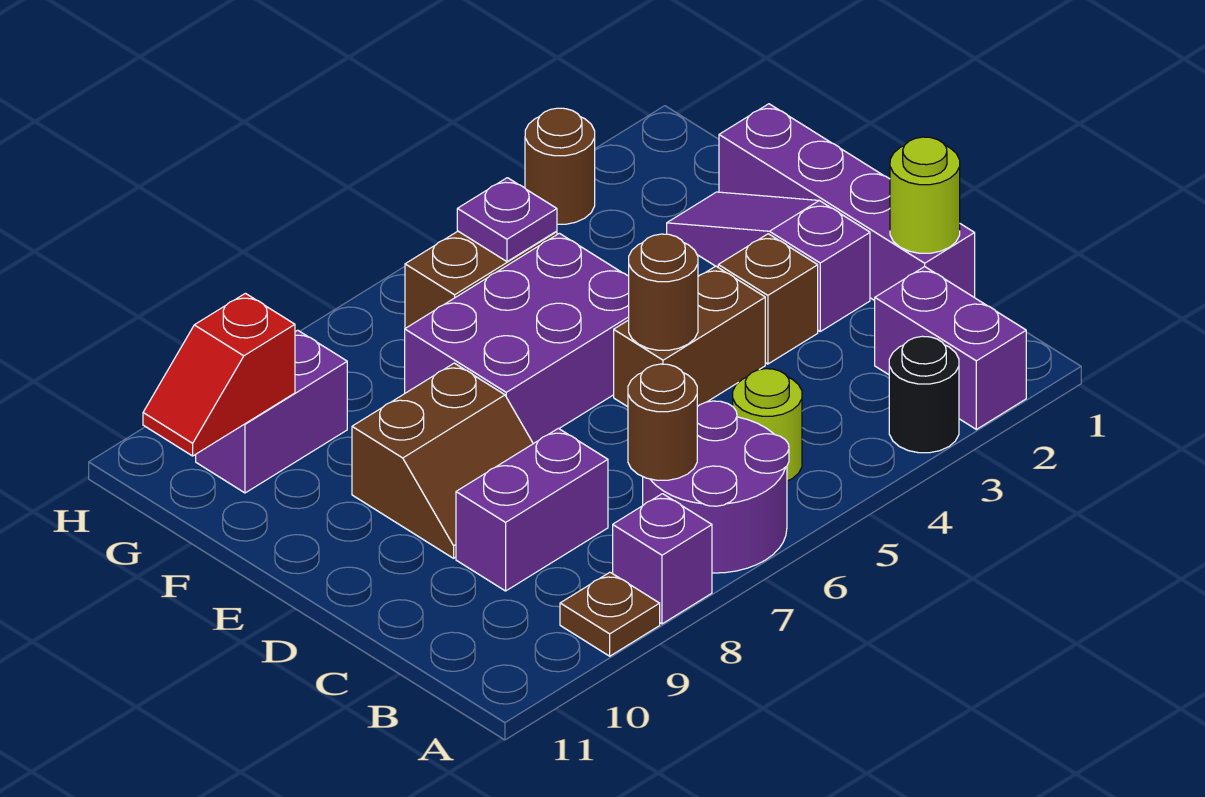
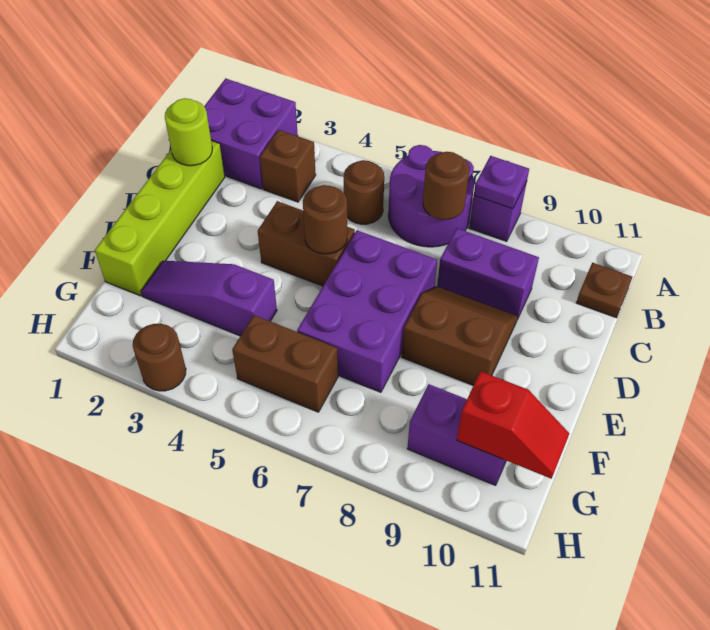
purple brick A2:B2 level 1 -> purple brick A1:B2 level 1
black round brick A3 level 1 -> none
brown plate A9 level 1 -> brown plate B11 level 1
lime round brick B5 level 1 -> brown round brick B5 level 1
purple brick C1:F1 level 1 -> lime brick C1:F1 level 1
purple slope D2:F2 level 1 top D -> purple slope F2:F4 level 1 top 4
brown brick D3 level 1 -> brown brick B3 level 1
purple brick E5:F7 level 1 -> purple brick D6:F7 level 1
purple plate G5 level 2 -> purple plate A8 level 2

